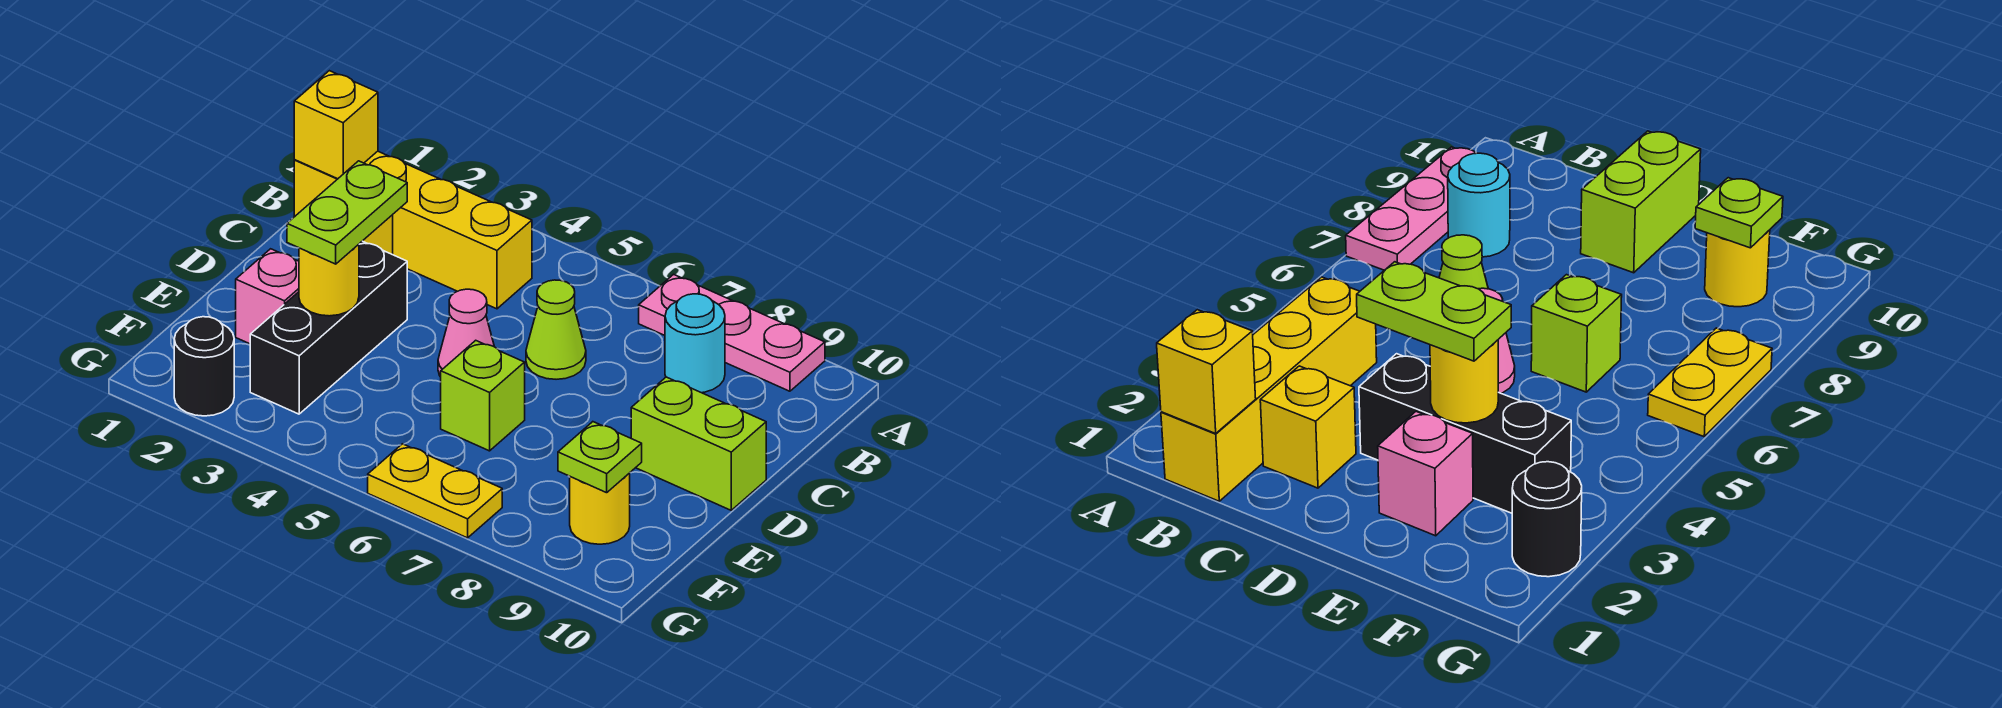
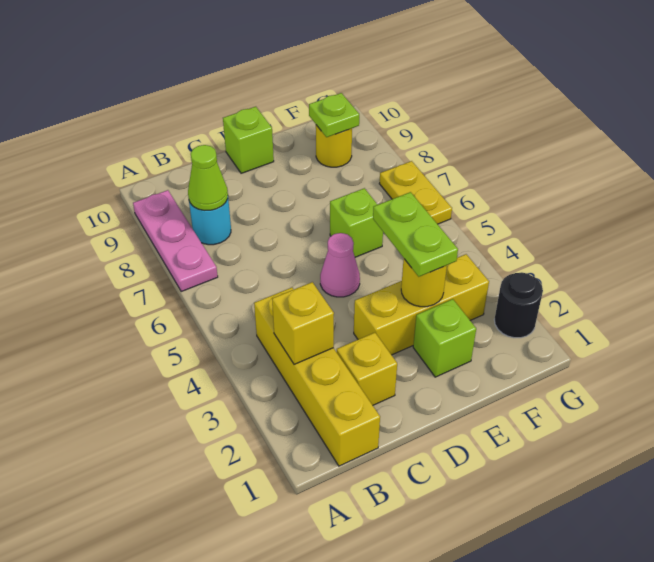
yellow brick B1 level 2 -> yellow brick B3 level 2
lime cone C6 level 1 -> lime cone B8 level 2
black brick D3:F3 level 1 -> yellow brick D3:F3 level 1
lime plate D3:E3 level 3 -> lime plate E3:E4 level 3
lime brick D9:D10 level 1 -> lime brick D10 level 1
pink brick E2 level 1 -> lime brick E2 level 1

